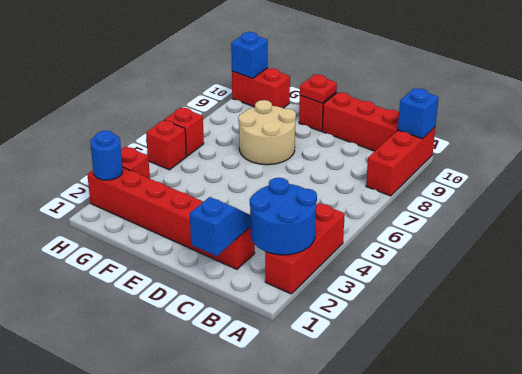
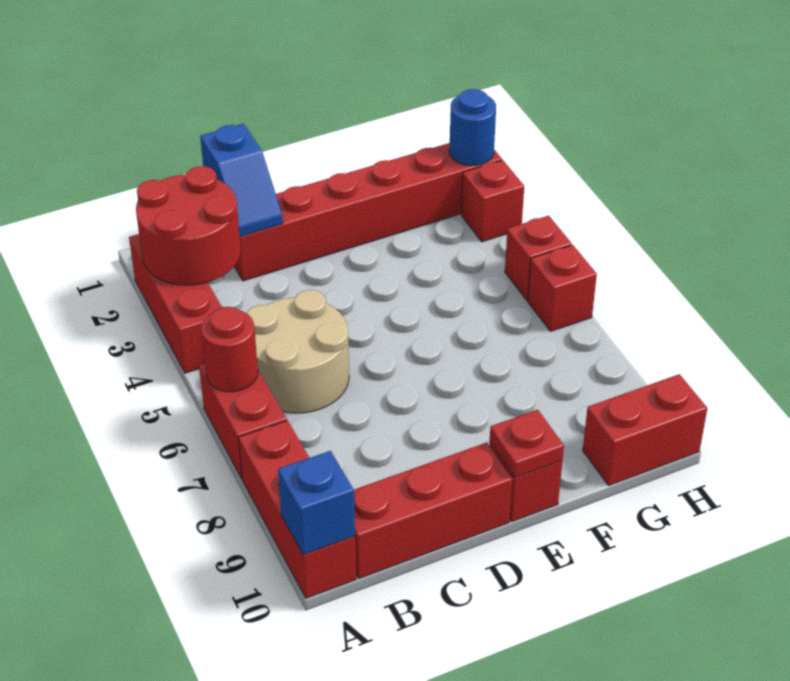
blue round brick A2:B3 level 2 -> red round brick A2:B3 level 2
none -> red brick A6:A7 level 1
none -> red round brick A6 level 2
tan round brick E7:F8 level 1 -> tan round brick B5:C6 level 1
blue brick H10 level 2 -> none

